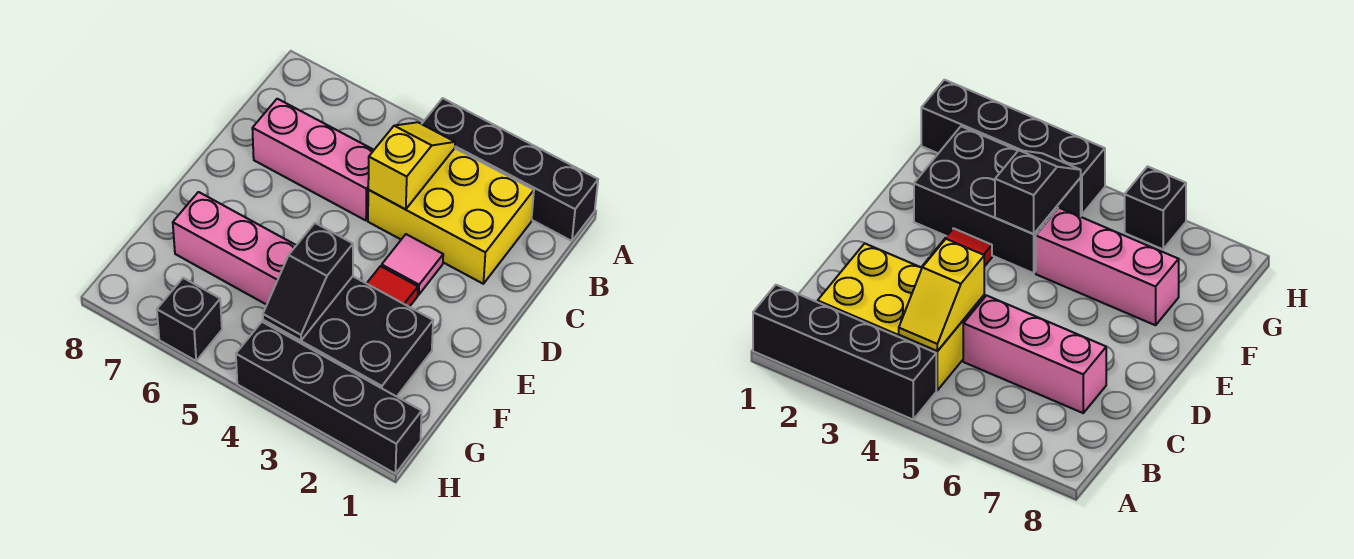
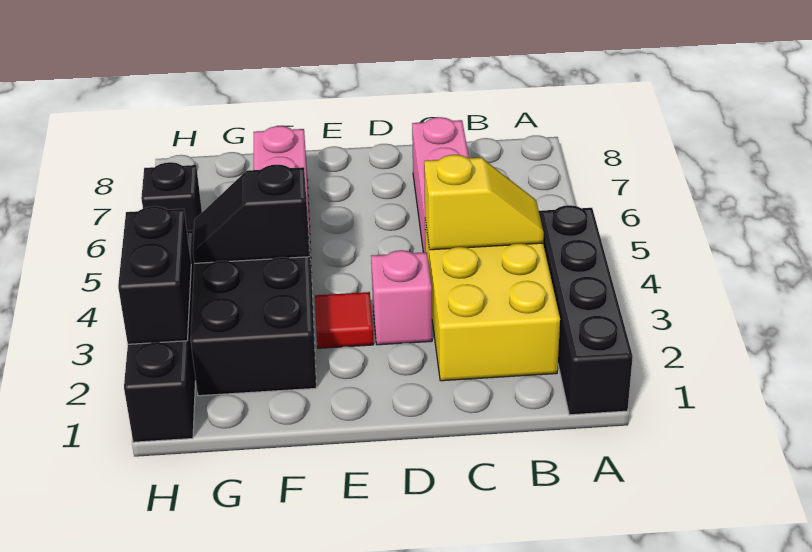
pink tile D3 level 1 -> pink brick D3 level 1
none -> black brick H2:H3 level 2

